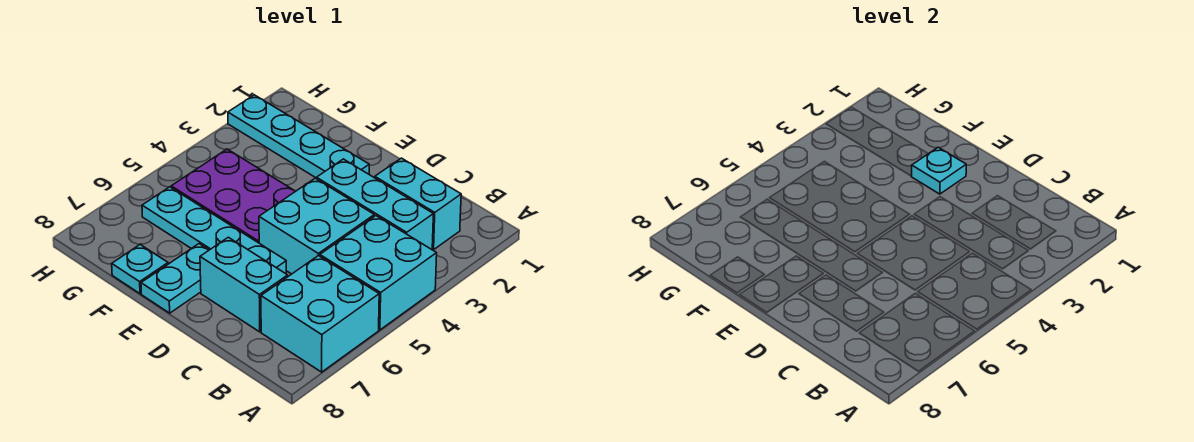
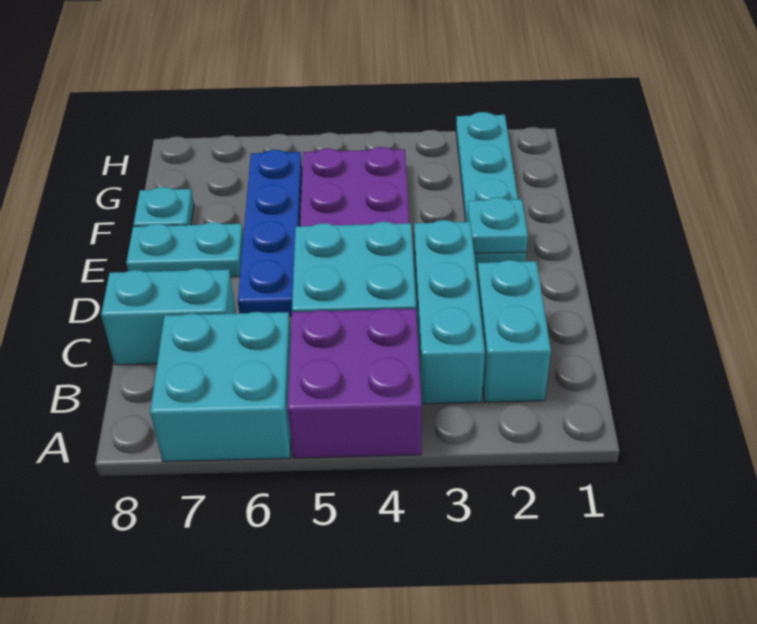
cyan brick A4:B5 level 1 -> purple brick A4:B5 level 1
cyan brick C7:D7 level 1 -> cyan brick C7:C8 level 1
cyan plate D6:G6 level 1 -> blue plate D6:G6 level 1

